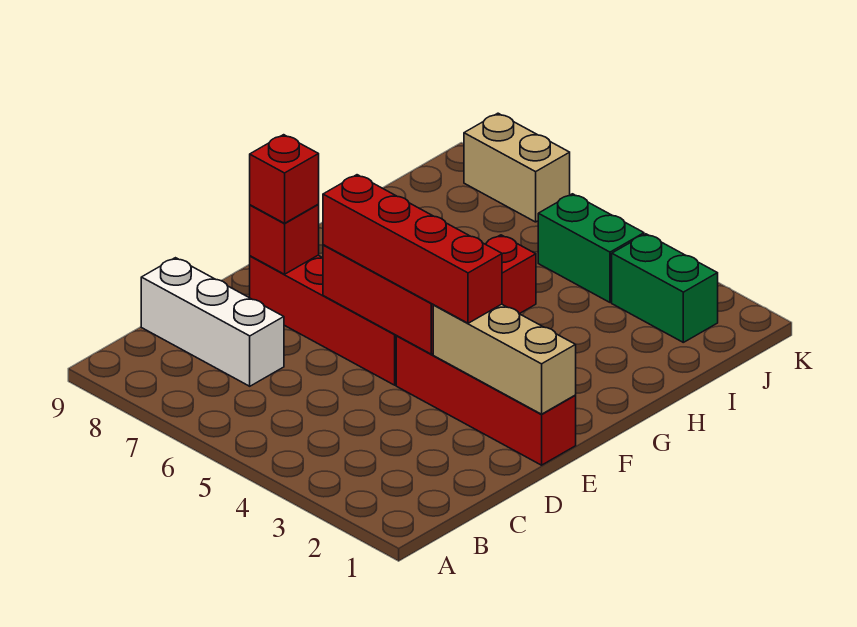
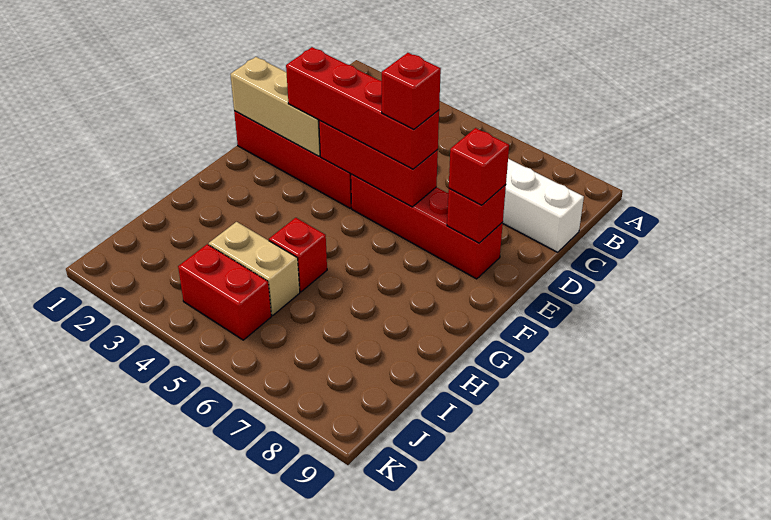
none -> red brick E6 level 4
green brick J2:J3 level 1 -> none
green brick J4:J5 level 1 -> red brick J4:J5 level 1
tan brick K7:K8 level 1 -> tan brick I4:I5 level 1

